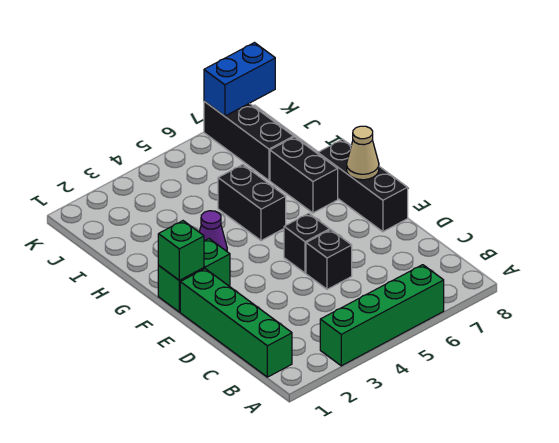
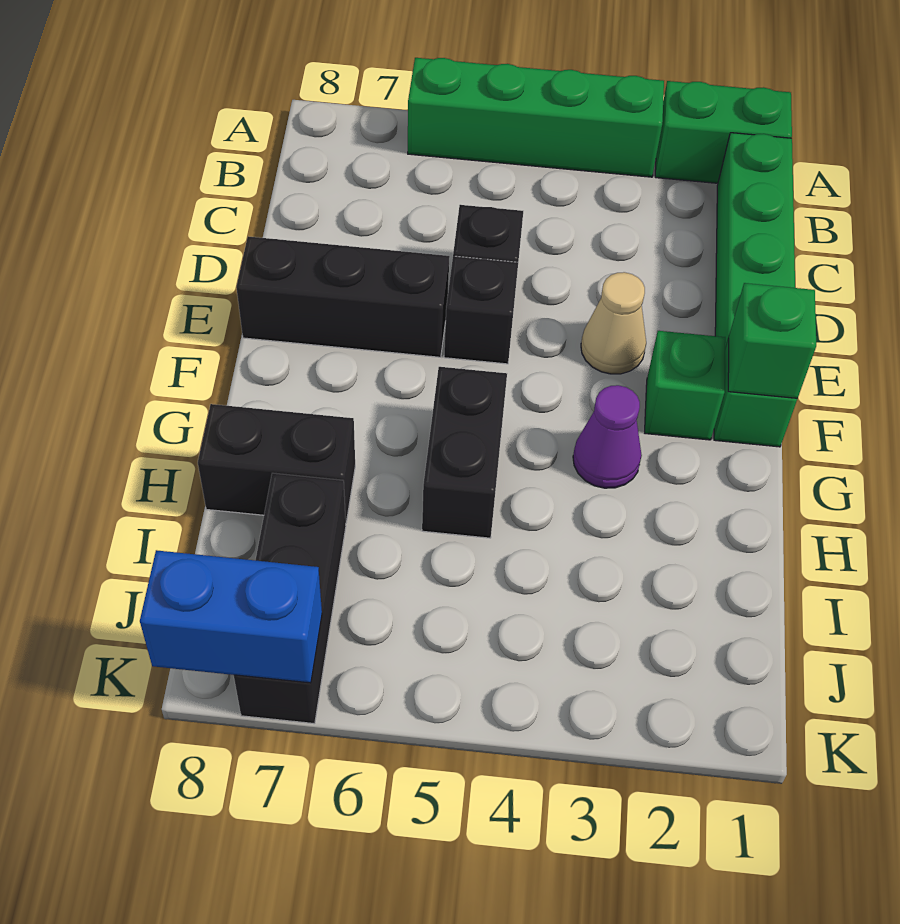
none -> green brick A1:A2 level 1
black brick E8:G8 level 1 -> black brick E6:E8 level 1
tan cone F8 level 2 -> tan cone E3 level 1
black brick G7:H7 level 1 -> black brick H7:H8 level 1

